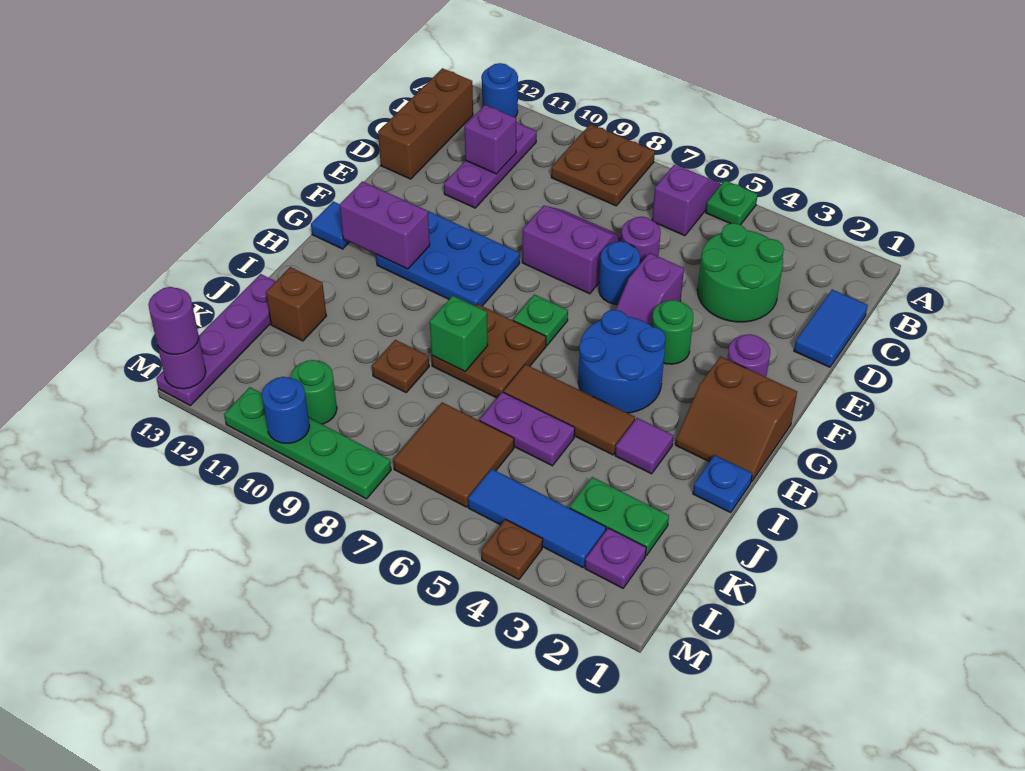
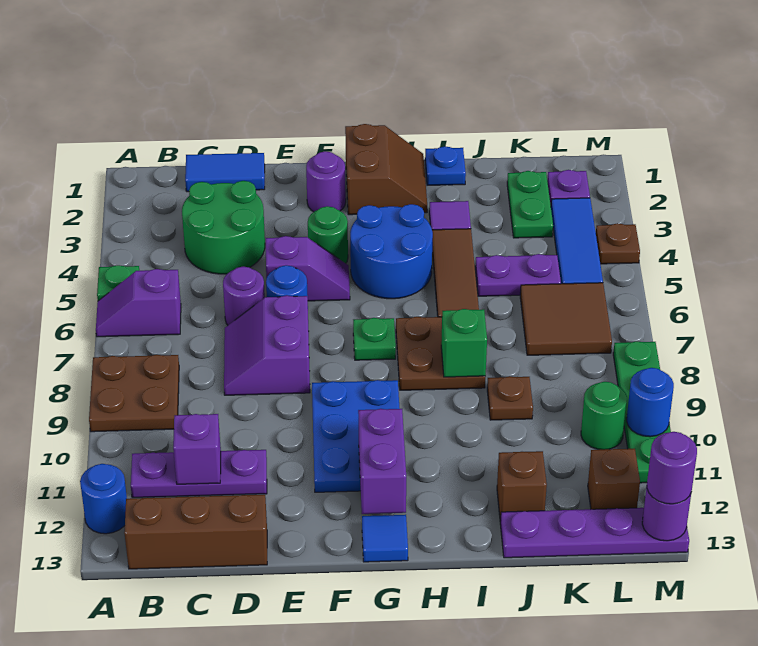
purple plate J5:J6 level 1 -> purple plate J5:K5 level 1
none -> brown brick L12 level 1

